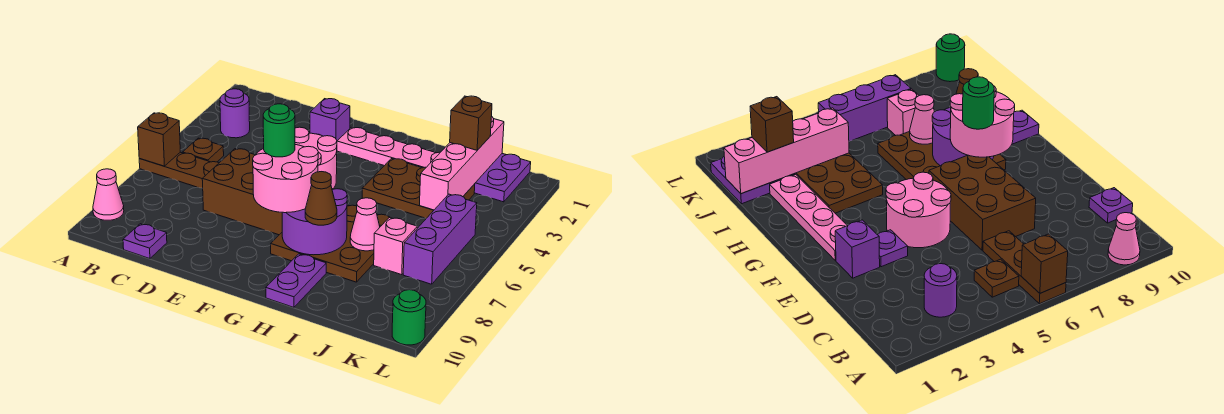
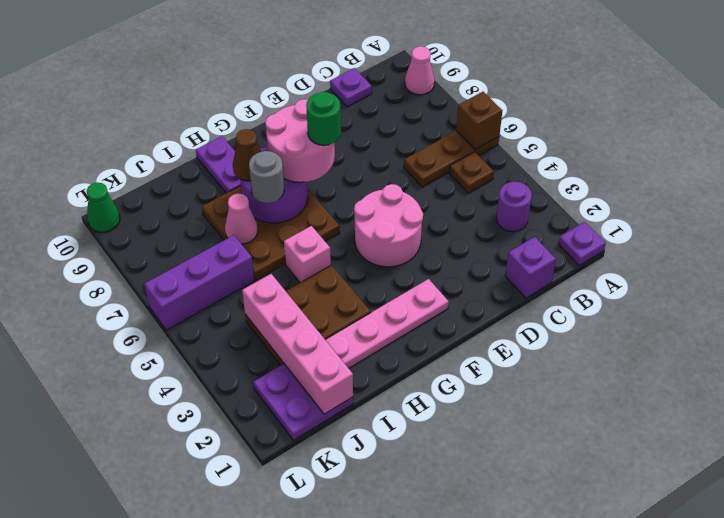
brown brick D6:F7 level 1 -> none
purple brick E2 level 1 -> purple brick C1 level 1
purple plate E3 level 1 -> purple plate A1 level 1
none -> grey round brick H7 level 3
brown brick J2 level 3 -> none
pink brick J7 level 1 -> pink brick H5 level 1
purple brick K5:K7 level 1 -> purple brick J6:L6 level 1
green round brick L10 level 1 -> green cone L10 level 1

